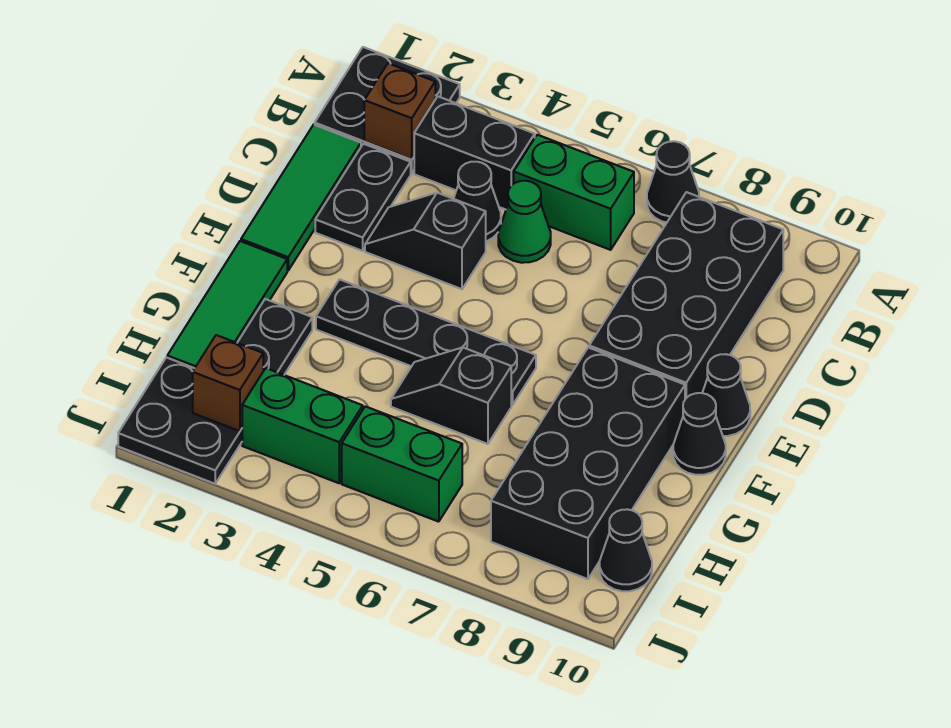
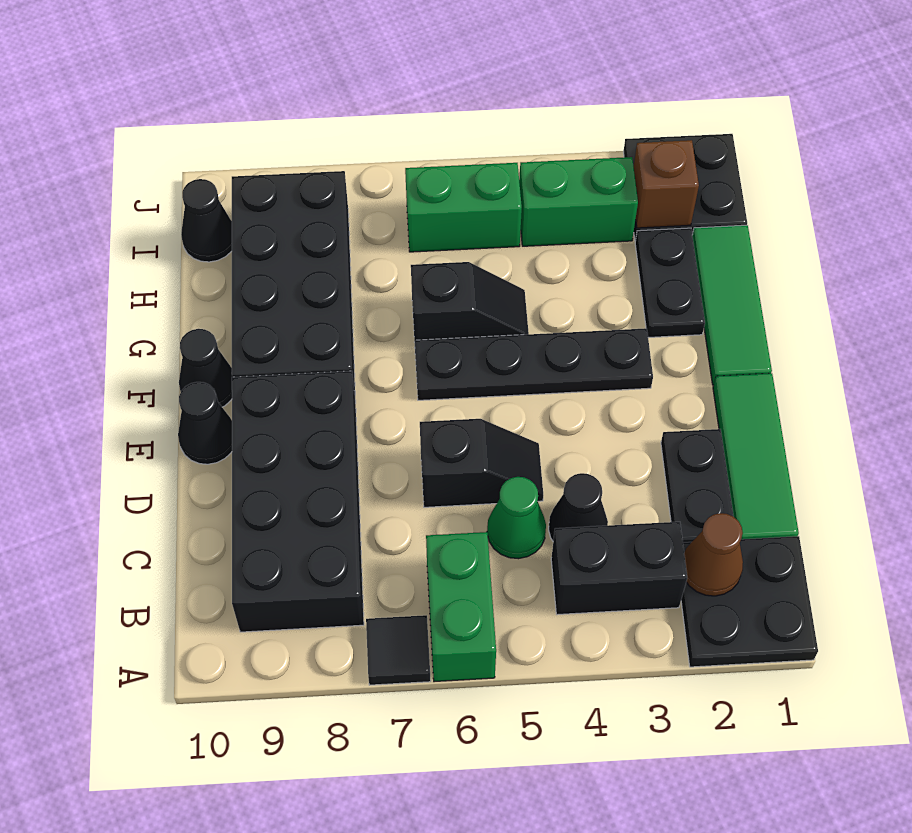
black cone A7 level 1 -> black tile A7 level 1
brown brick B2 level 2 -> brown cone B2 level 2
green brick B5:B6 level 1 -> green brick A6:B6 level 1
black slope D3:D4 level 1 top 4 -> black slope D5:D6 level 1 top 6

